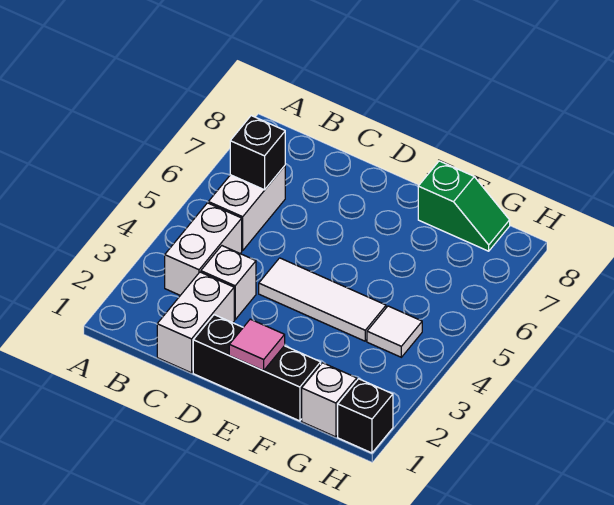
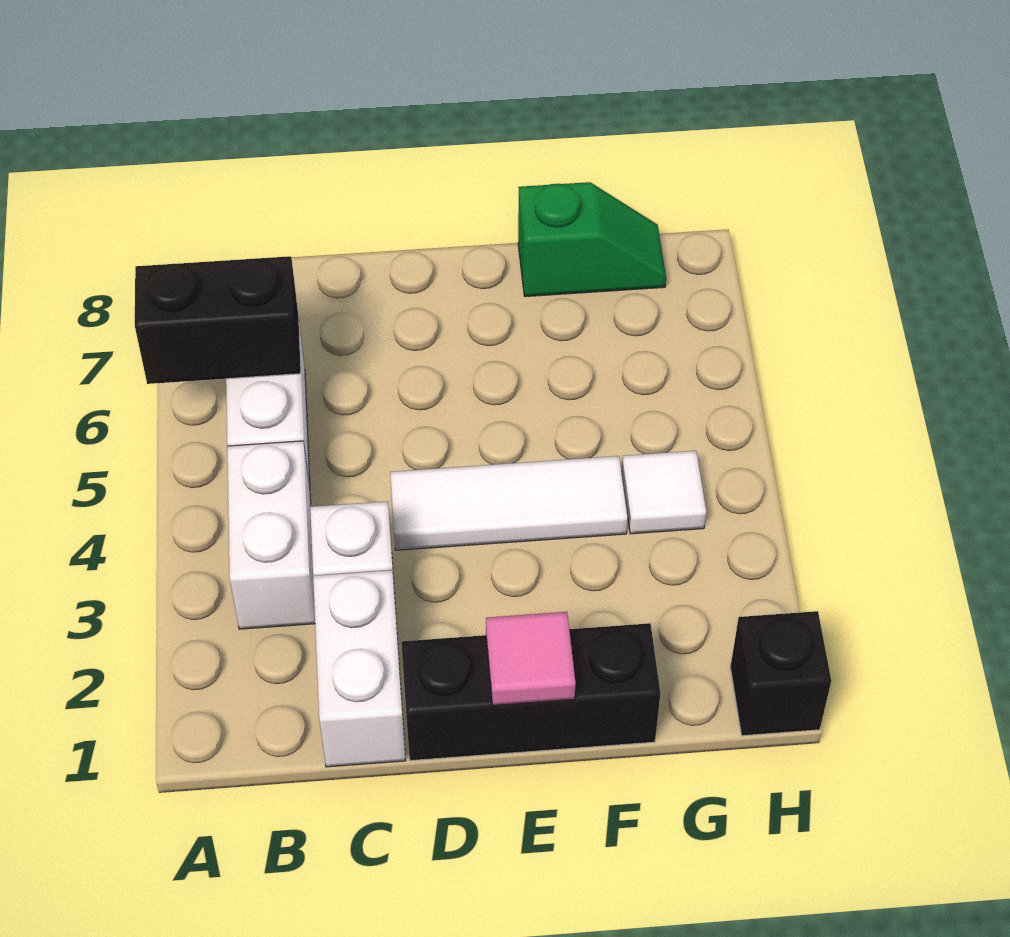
black brick B6 level 2 -> black brick A6:B6 level 2
white brick G1 level 1 -> none

